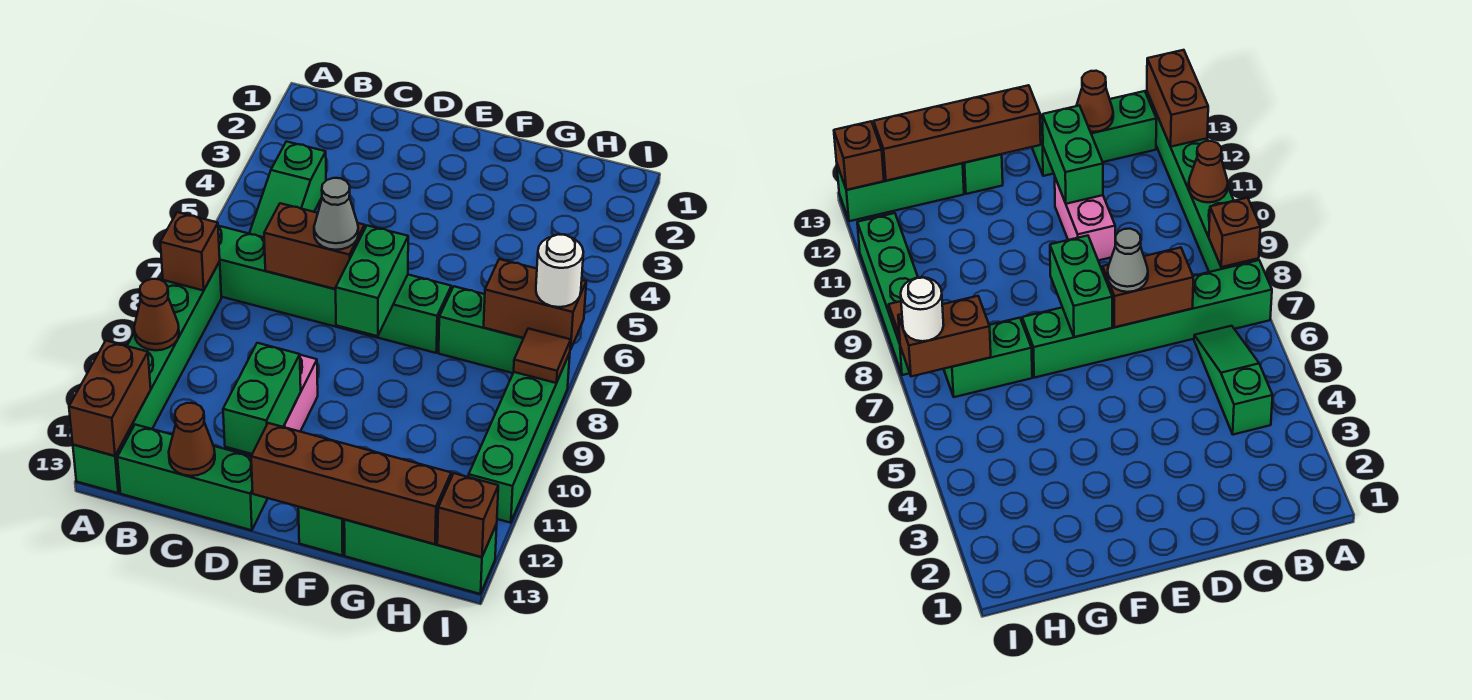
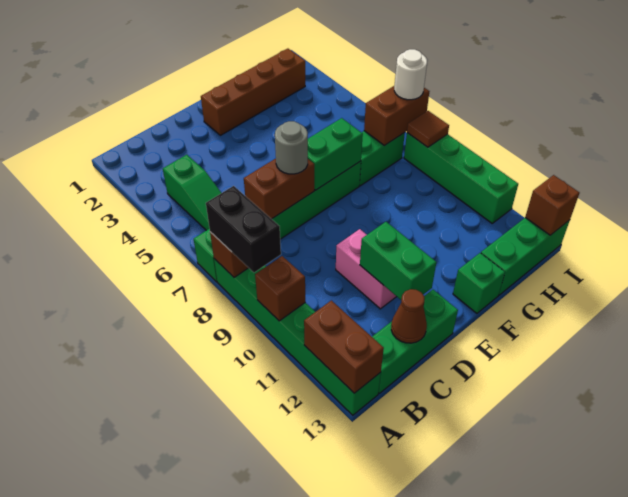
none -> black brick A8:A9 level 3
brown cone A10 level 2 -> brown brick A10 level 2
grey cone D7 level 3 -> grey round brick D7 level 3
green brick E7:E8 level 2 -> green brick E7:F7 level 2
brown brick E13:H13 level 2 -> brown brick E2:H2 level 1

